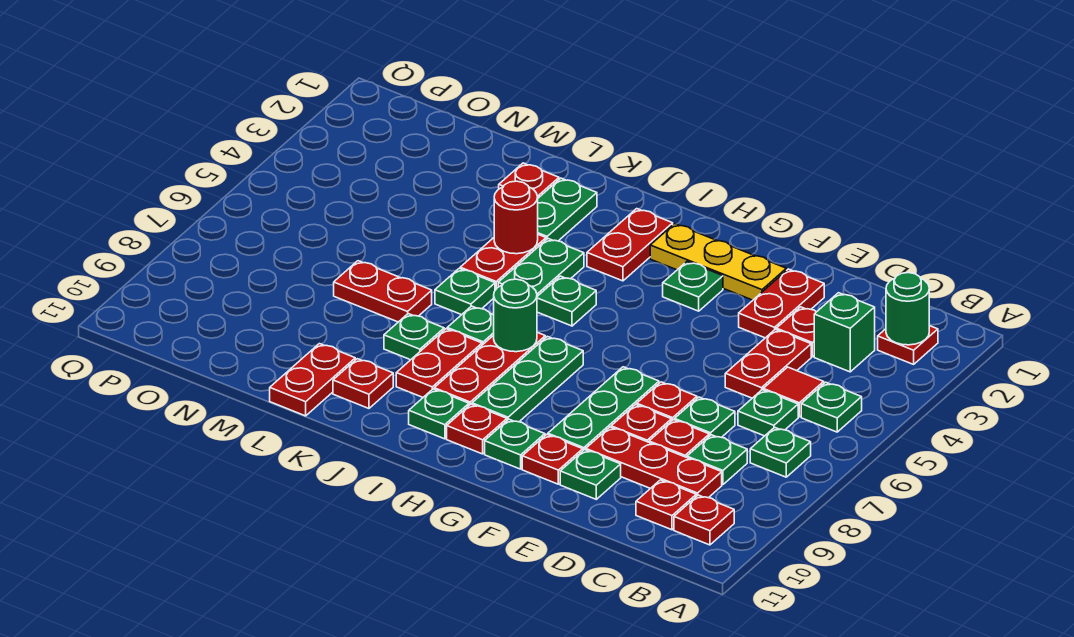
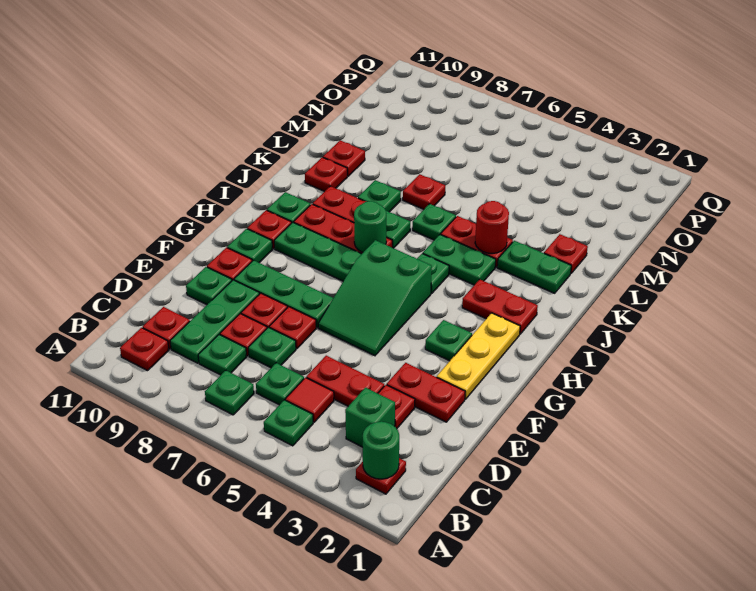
red plate C9:E9 level 1 -> green plate C9:E9 level 1
none -> green slope F5:H6 level 1 top H
red plate L7:M7 level 1 -> red plate L7 level 1
red plate L10:L11 level 1 -> red plate L10 level 1

